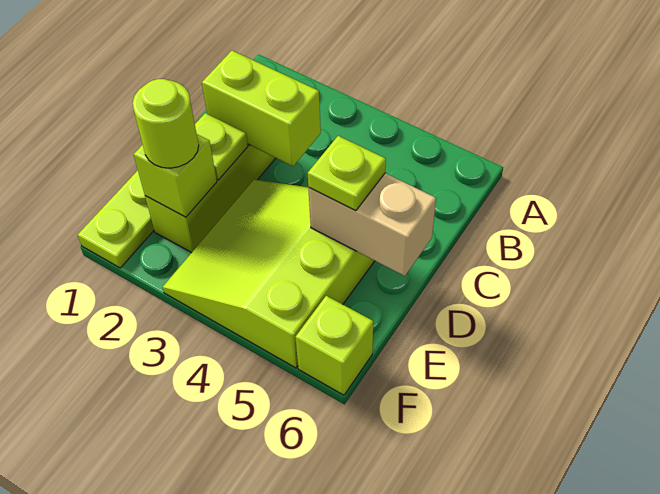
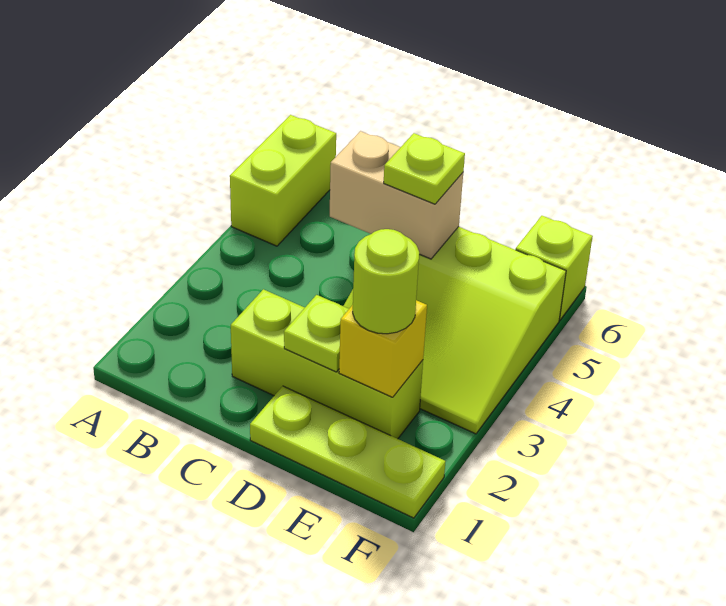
lime brick C2:C3 level 2 -> lime brick A5:A6 level 1
tan brick D5:D6 level 2 -> tan brick C5:D5 level 2
lime brick E2 level 2 -> yellow brick E2 level 2

